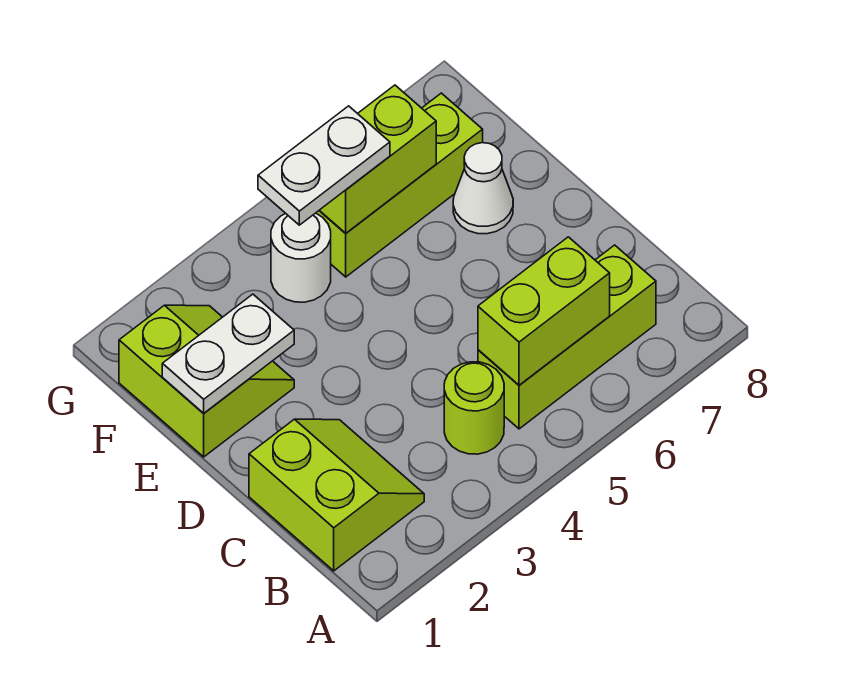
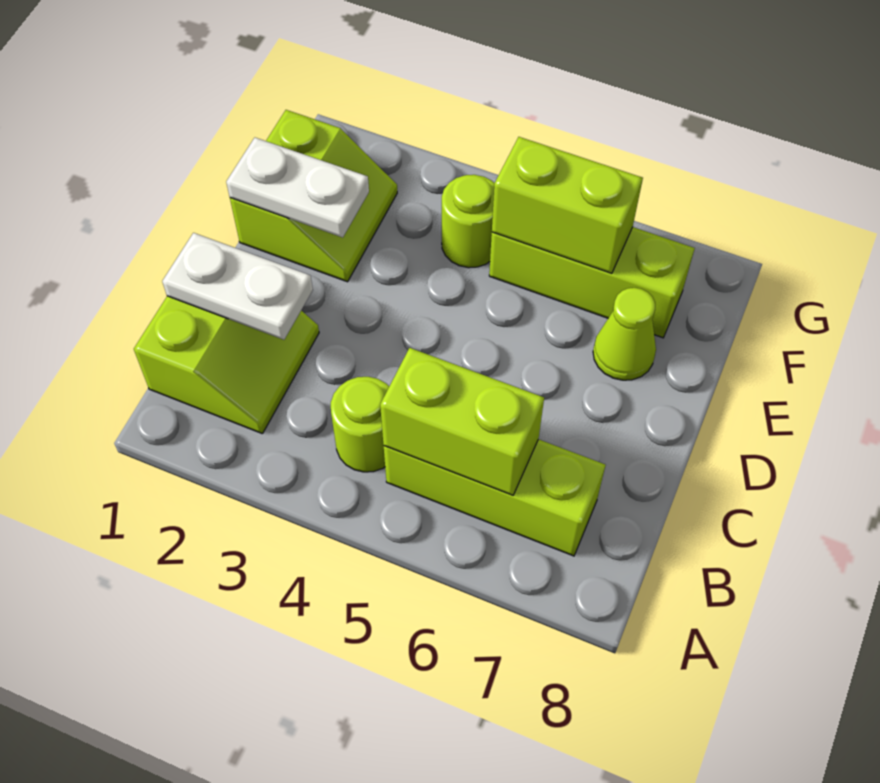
white cone E7 level 1 -> lime cone E7 level 1
white round brick F4 level 1 -> lime round brick F4 level 1
white plate F4:F5 level 3 -> white plate C1:C2 level 2

